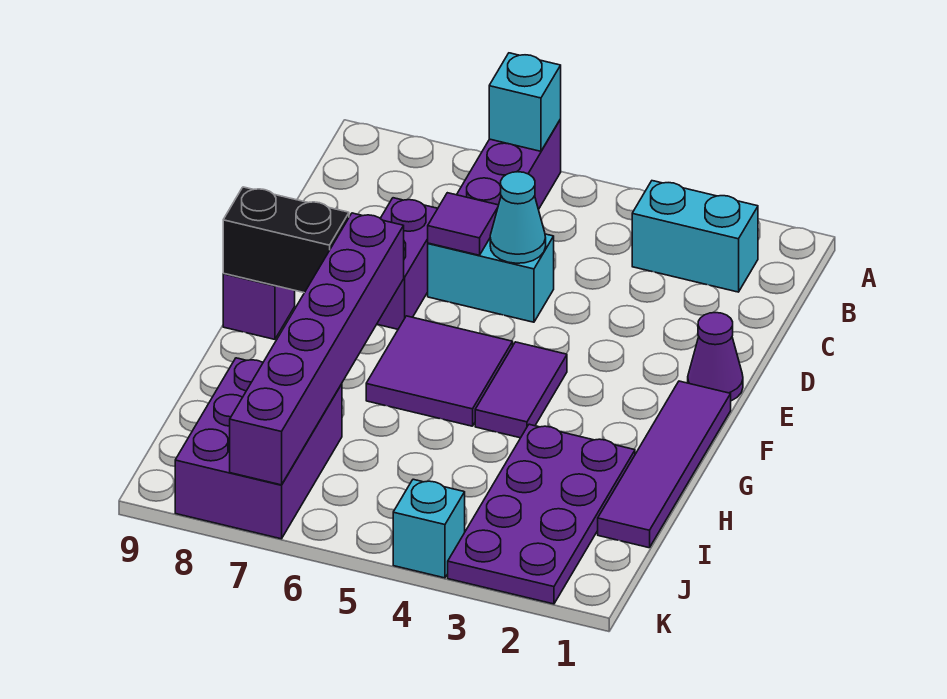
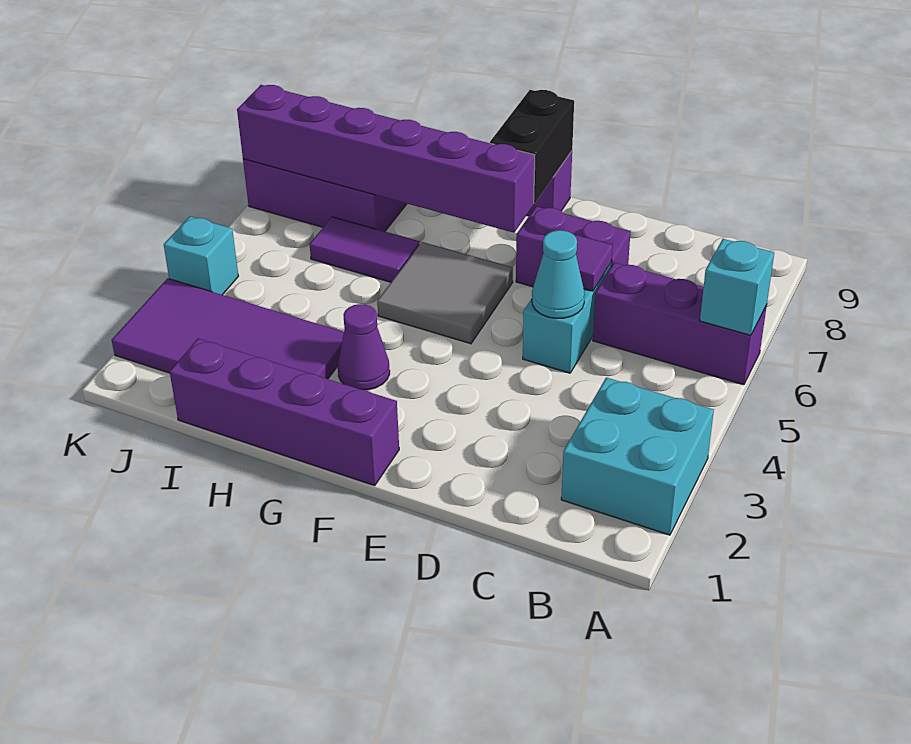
cyan brick B2:B3 level 1 -> cyan brick A2:B3 level 1
purple cone E1 level 1 -> purple cone G3 level 1
purple tile F1:I1 level 1 -> purple brick F1:I1 level 1
purple tile F4:G4 level 1 -> purple tile H6:I6 level 1
purple tile F5:G6 level 1 -> grey tile F5:G6 level 1
purple plate H2:K3 level 1 -> purple tile H2:K3 level 1

